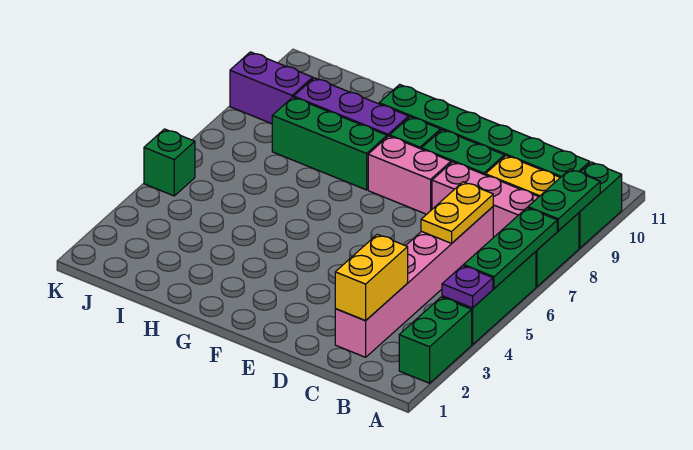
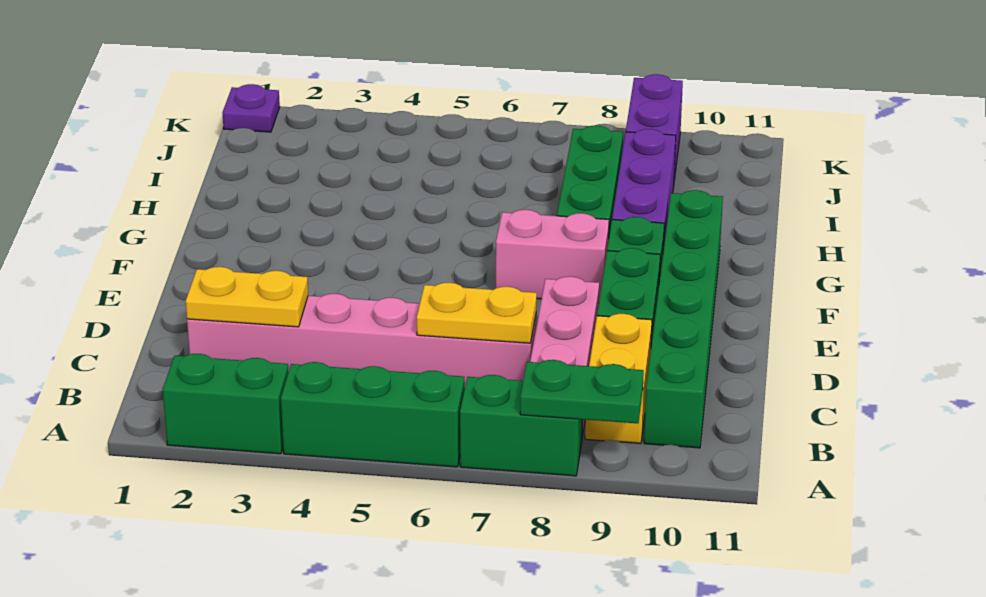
purple plate A4 level 2 -> purple plate K1 level 1
green plate A5:A7 level 2 -> none
green brick A9:A10 level 1 -> none
yellow brick C2:C3 level 2 -> yellow plate C2:C3 level 2
pink brick E8:F8 level 1 -> pink brick F7:F8 level 1
green brick K5 level 1 -> none

